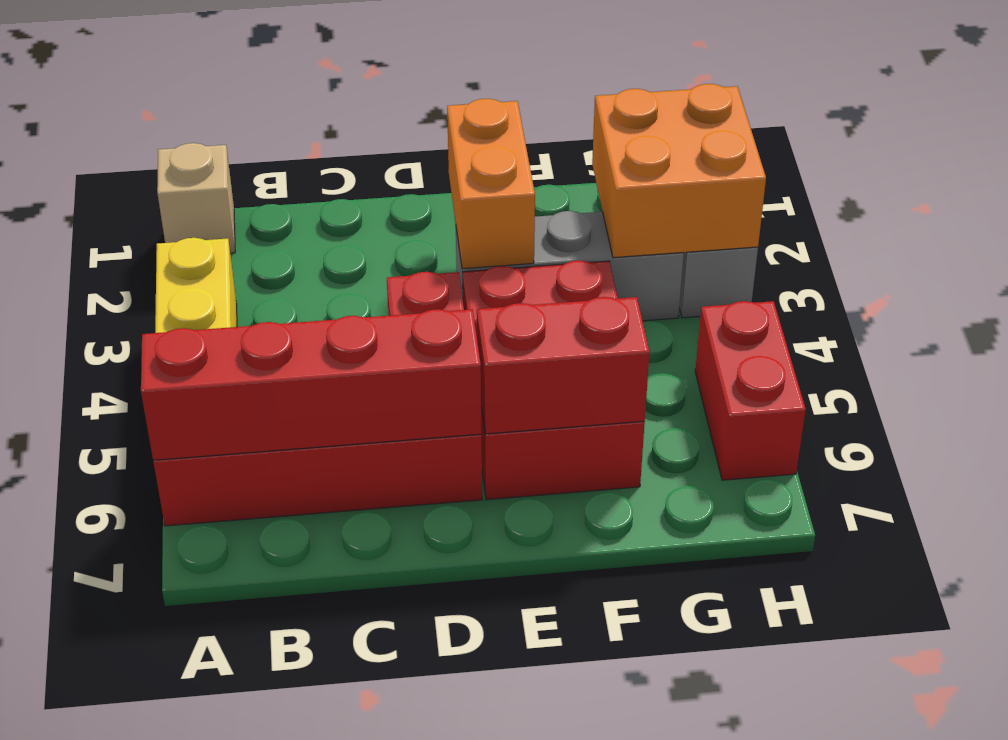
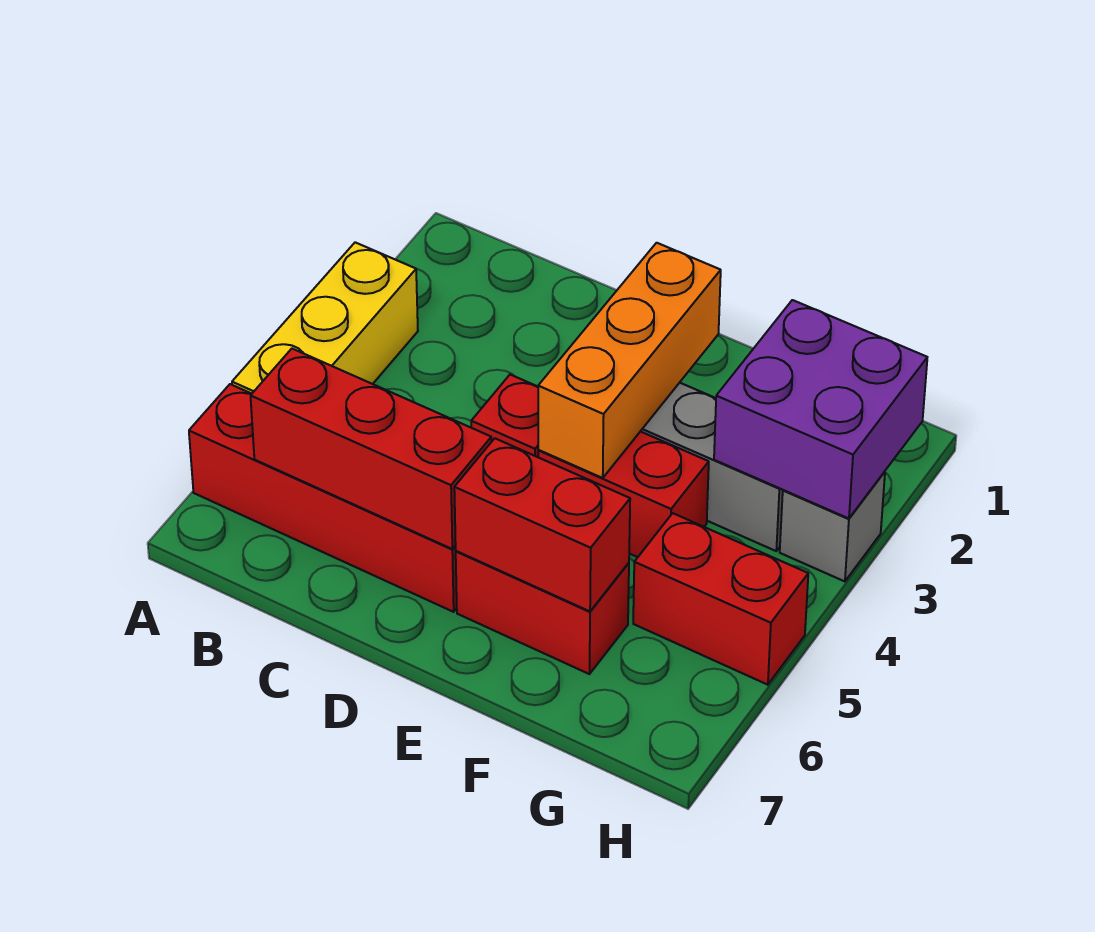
tan brick A1 level 1 -> none
red brick A6:D6 level 2 -> red brick B6:D6 level 2
orange brick E2:E3 level 2 -> orange brick E2:E4 level 2
orange brick G2:H3 level 2 -> purple brick G2:H3 level 2
red brick H5:H6 level 1 -> red brick G5:H5 level 1

